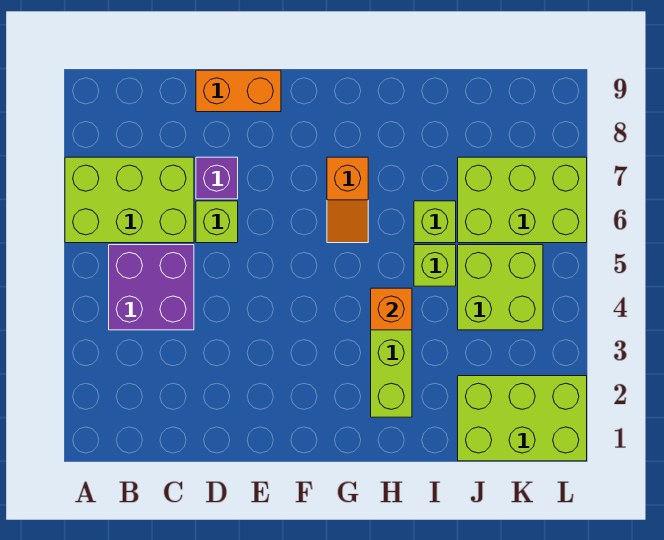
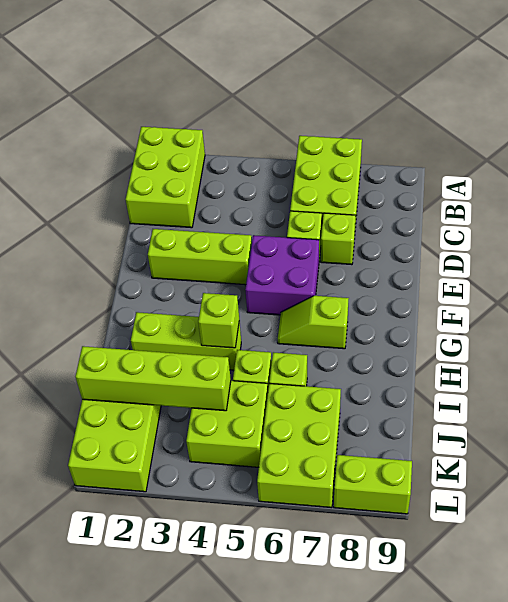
none -> lime brick A1:C2 level 1
purple brick B4:C5 level 1 -> purple brick E5:F6 level 1
purple brick D7 level 1 -> lime brick D7 level 1
orange brick D9:E9 level 1 -> none
none -> lime brick E2:E4 level 1
orange slope G6:G7 level 1 top 7 -> lime slope G6:G7 level 1 top 7
orange brick H4 level 2 -> lime brick H4 level 2
none -> lime brick J1:J4 level 2
none -> lime brick L8:L9 level 1

